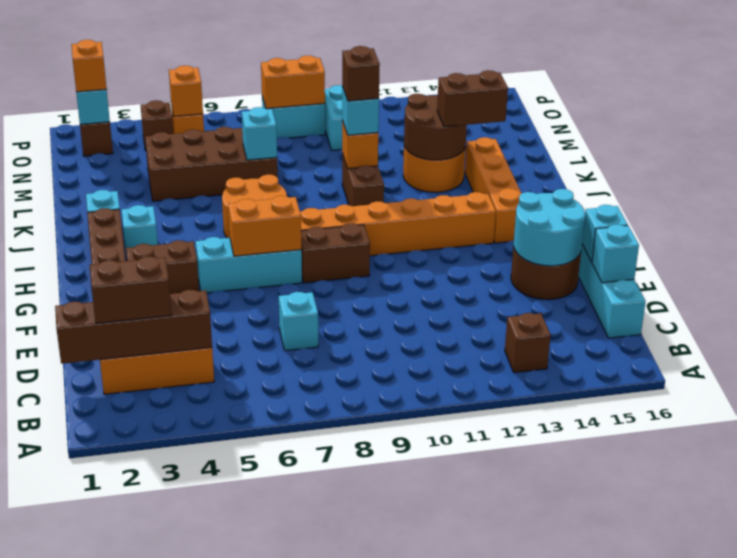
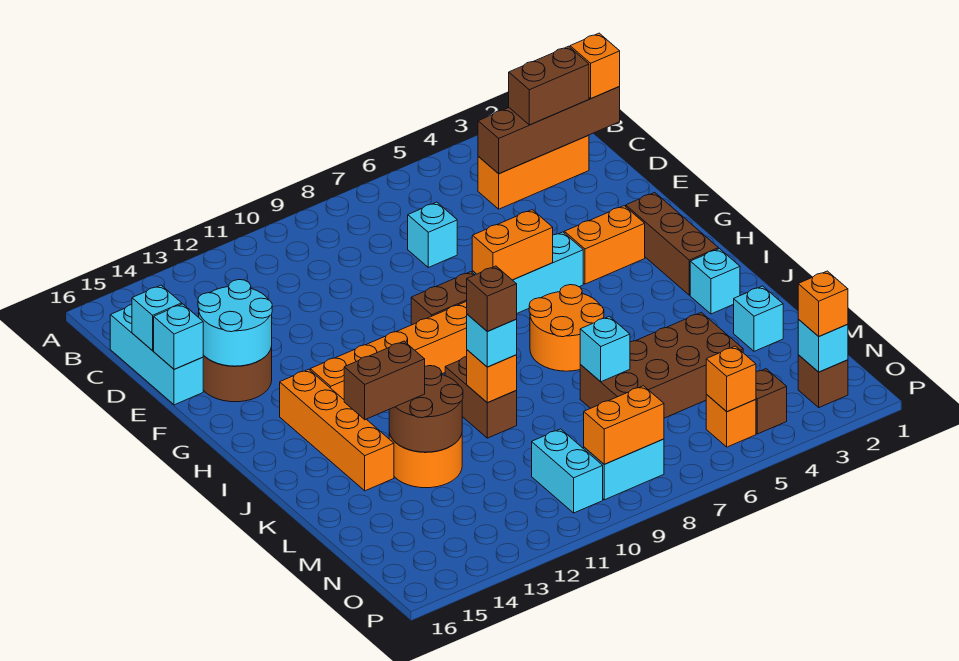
brown brick B13 level 1 -> none
none -> orange brick C1 level 3
brown brick G3:G4 level 1 -> orange brick G3:G4 level 1
cyan brick I3 level 1 -> cyan brick L2 level 1

